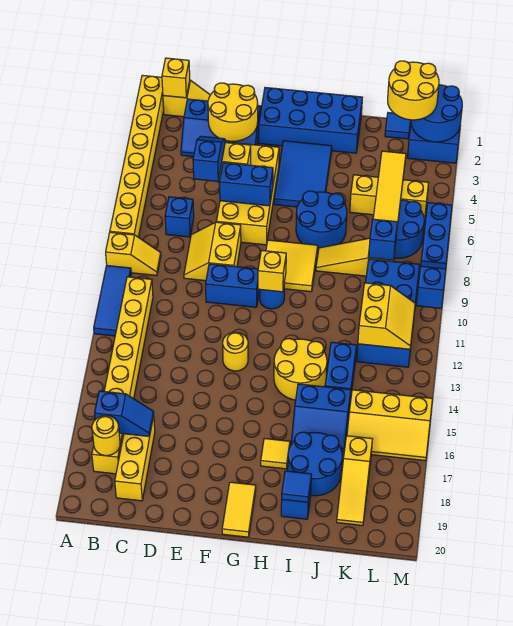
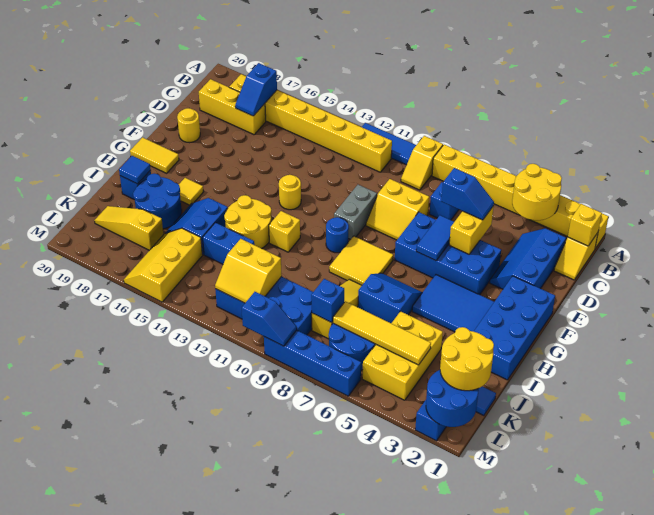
yellow round brick B18 level 2 -> yellow round brick E19 level 1
yellow round brick D2:E3 level 2 -> yellow round brick A3:B4 level 2
yellow slope D8:E9 level 1 top E -> yellow slope D8:E9 level 1 top D
yellow brick E4:F7 level 1 -> blue brick E4:F7 level 1
blue brick E6:F6 level 2 -> blue tile E6:F6 level 2
blue brick E10:F10 level 1 -> grey brick E10:F10 level 1
yellow brick G10 level 2 -> yellow brick H12 level 1
blue round brick H6:I7 level 1 -> blue slope H6:I7 level 1 top I
yellow brick J5:L5 level 1 -> yellow brick J4:L5 level 1

